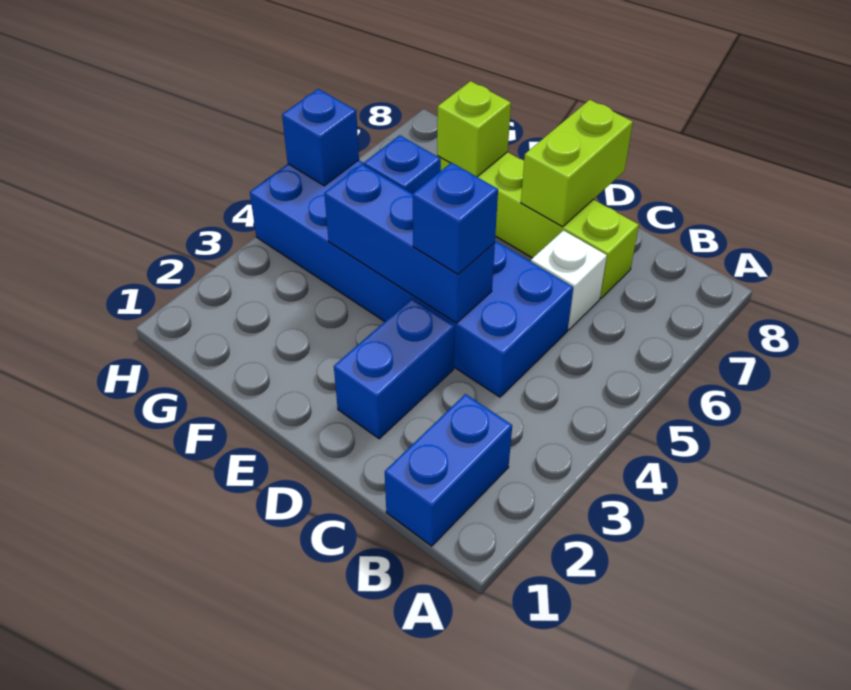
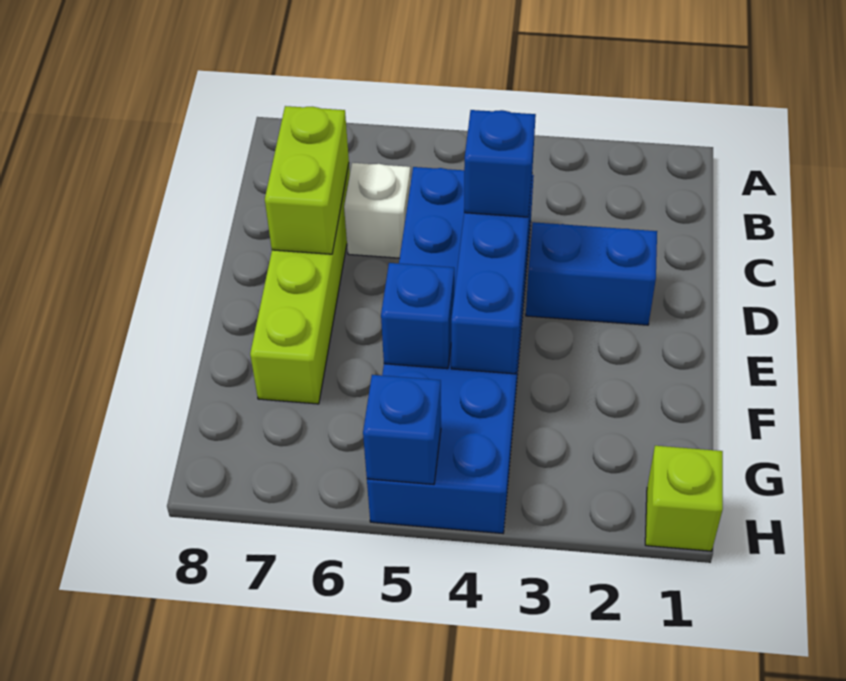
blue brick B1:B2 level 1 -> none
lime brick D7:D8 level 2 -> lime brick C7:D7 level 2
lime brick F7 level 2 -> lime brick H1 level 1

